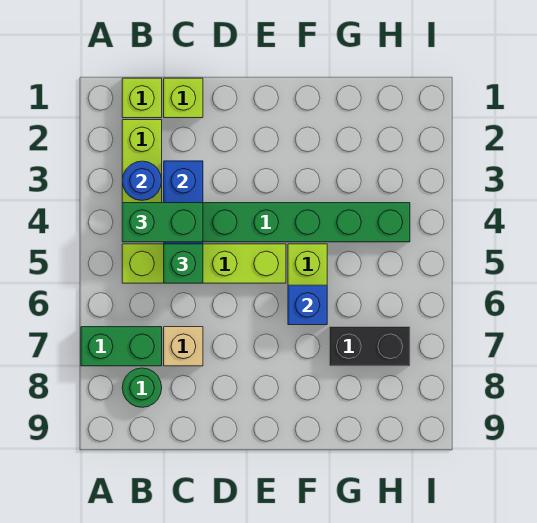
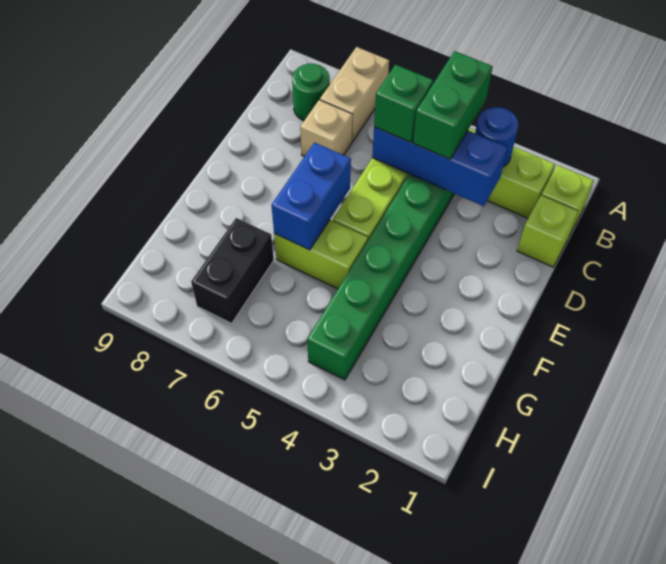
green brick A7:B7 level 1 -> tan brick A7:B7 level 1
blue brick F6 level 2 -> blue brick E6:F6 level 2

